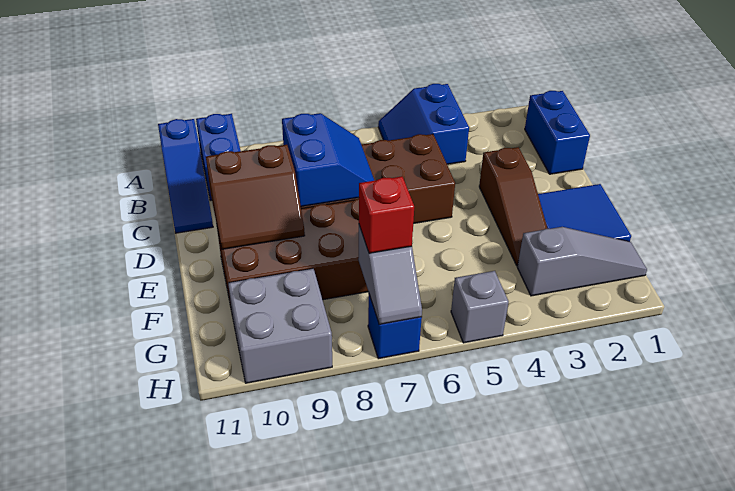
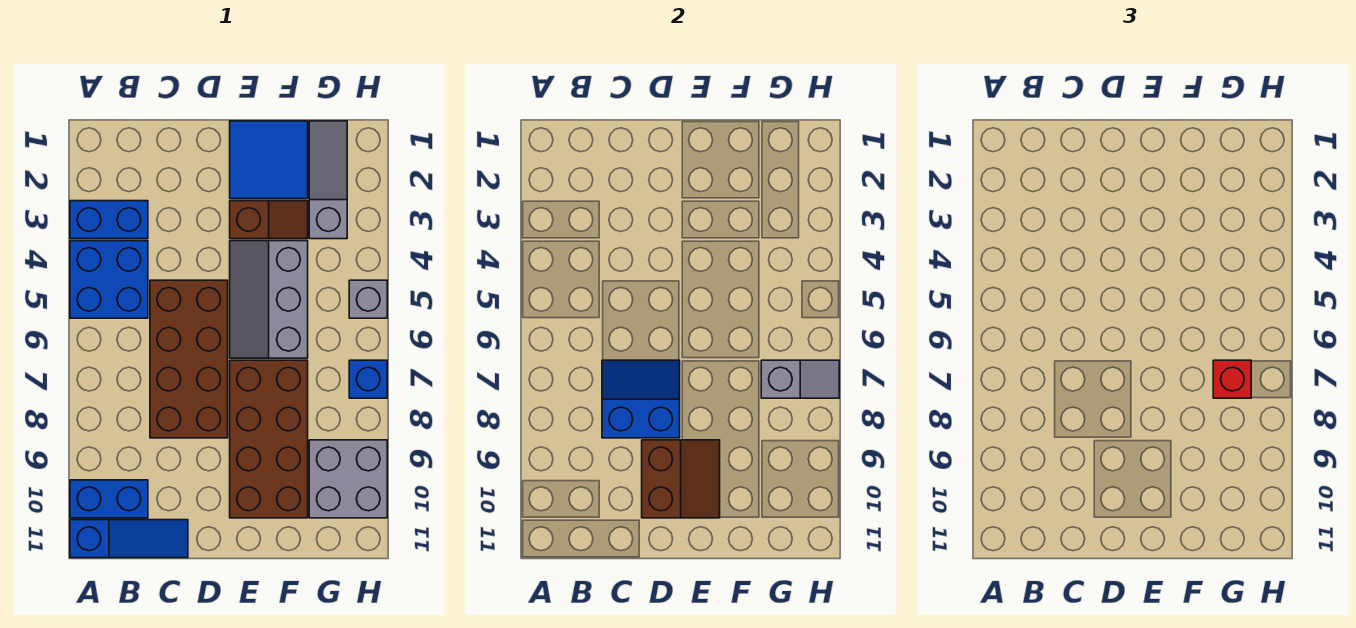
blue slope A4:B5 level 1 top 4 -> blue brick A4:B5 level 1
blue brick B1:C1 level 1 -> blue brick A3:B3 level 1
brown slope D3:F3 level 1 top D -> brown slope E3:F3 level 1 top E
none -> grey slope E4:F6 level 1 top F

